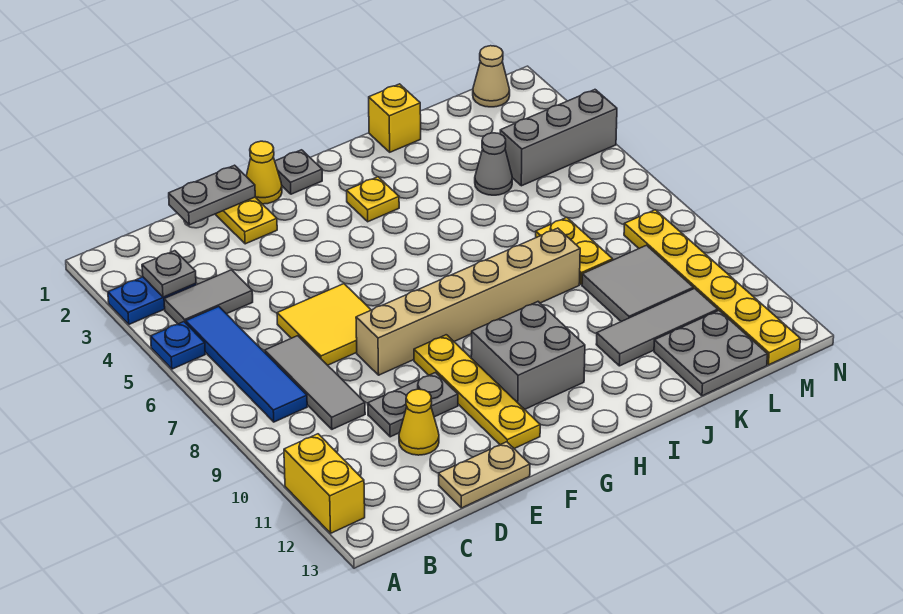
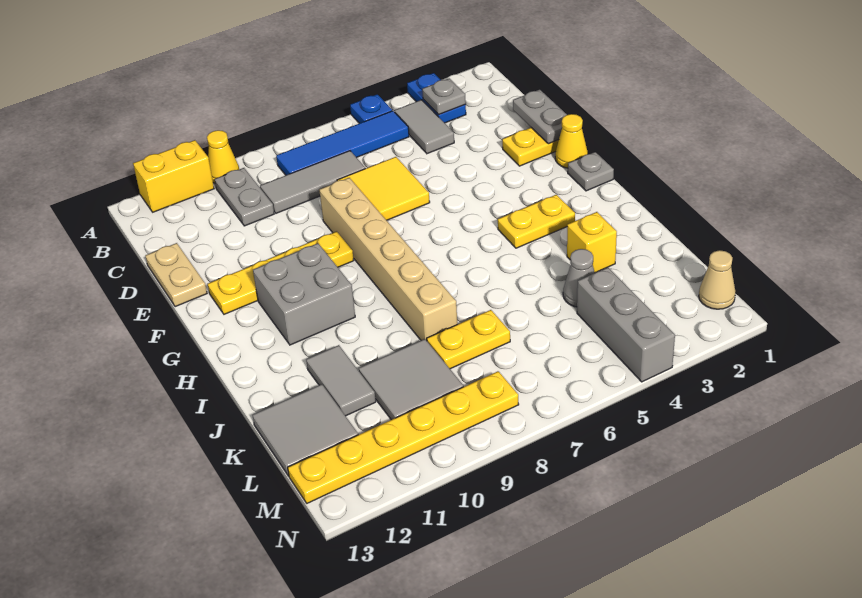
grey plate D10:E10 level 1 -> grey plate B10:C10 level 1
yellow cone D11 level 1 -> yellow cone A10 level 1
yellow plate H3 level 1 -> yellow plate H3:H4 level 1
yellow brick J1 level 1 -> yellow brick J3 level 1
grey tile J11:L11 level 1 -> grey tile J11:K11 level 1
grey plate K12:L13 level 1 -> grey tile K12:L13 level 1

